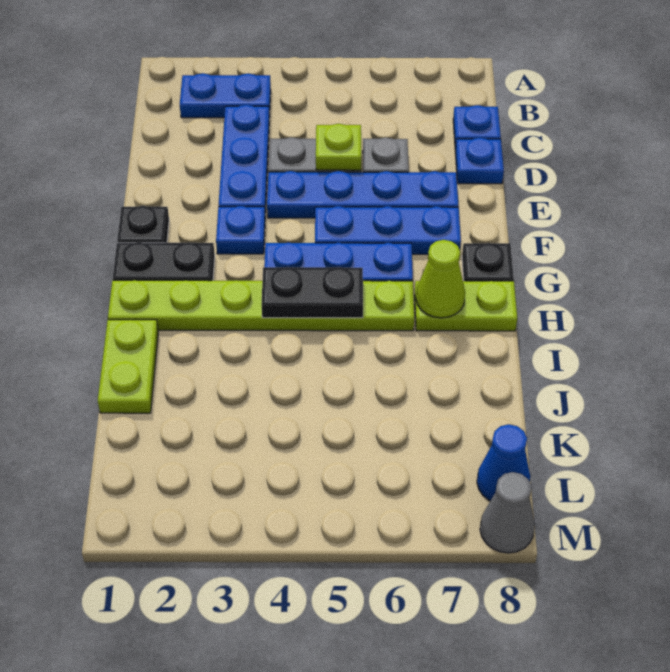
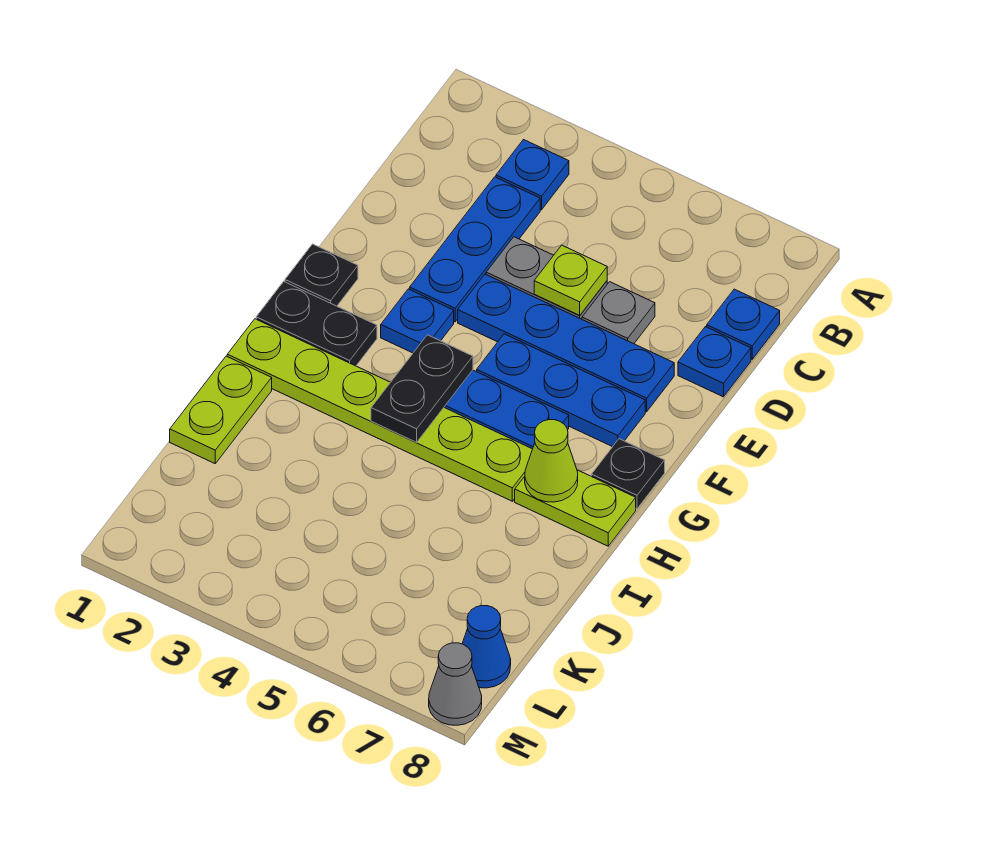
blue plate B2:B3 level 1 -> blue plate B3 level 1
black plate H4:H5 level 2 -> black plate G4:H4 level 2

